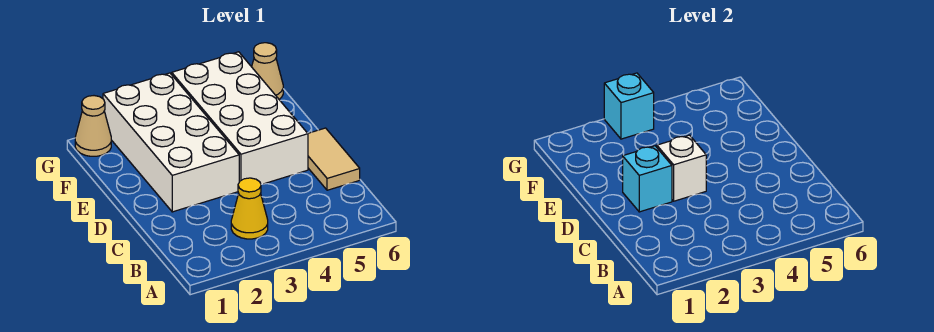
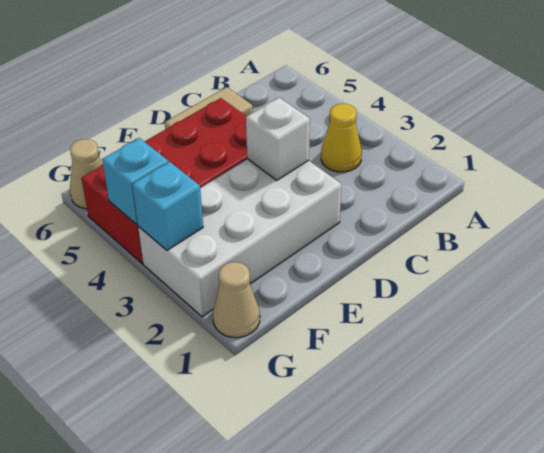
cyan brick D2 level 2 -> cyan brick G4 level 2
white brick D4:G5 level 1 -> red brick D4:G5 level 1

